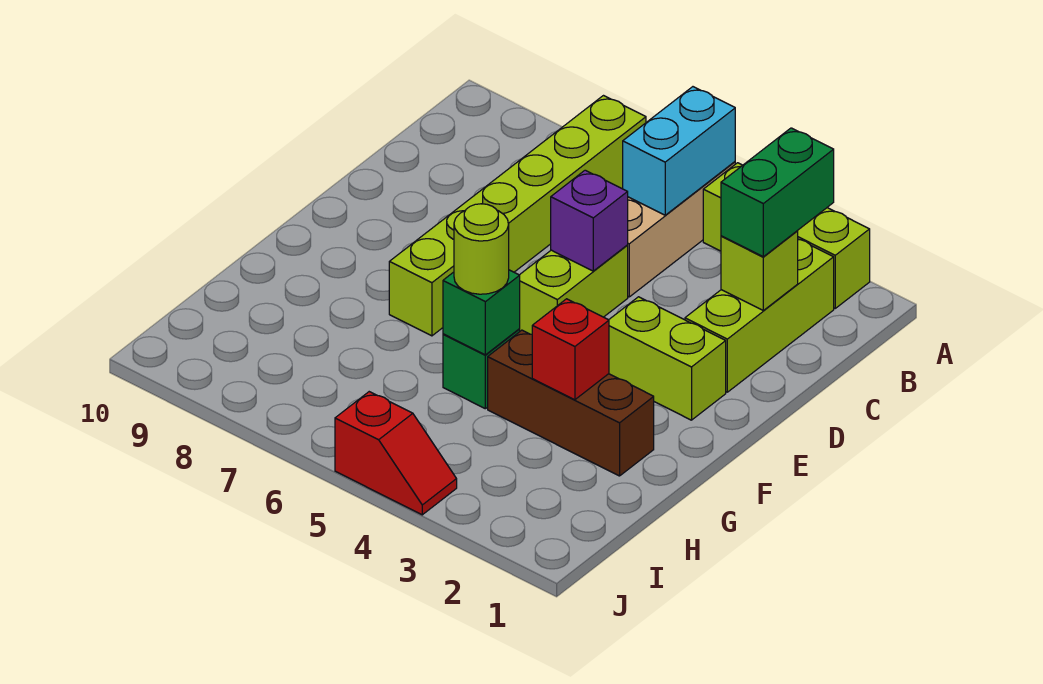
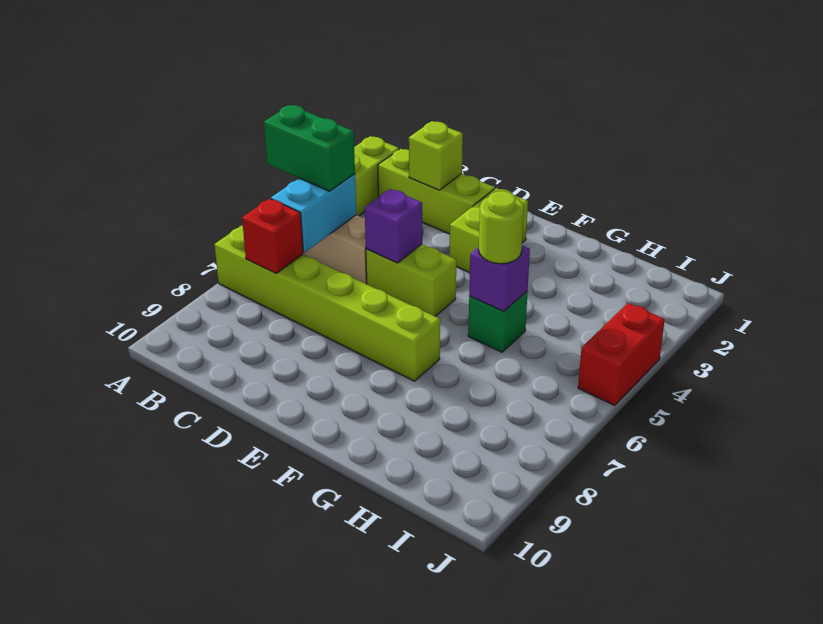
cyan brick A5:B5 level 2 -> cyan brick B5:B6 level 2
green brick B2:C2 level 3 -> green brick A5:B5 level 3
brown brick G2:G4 level 1 -> none
red brick G3 level 2 -> red brick B7 level 2
green brick G5 level 2 -> purple brick G5 level 2
red slope J4:J5 level 1 top 5 -> red brick J4:J5 level 1

